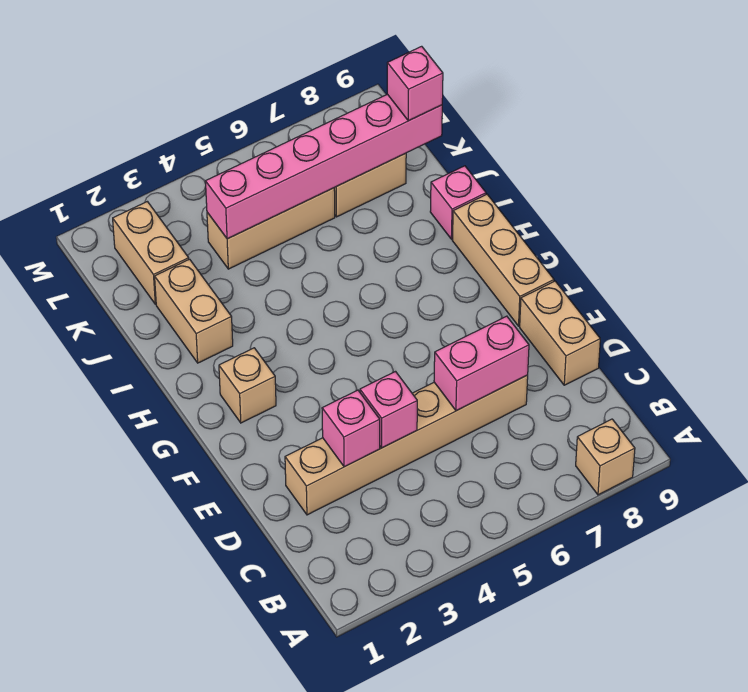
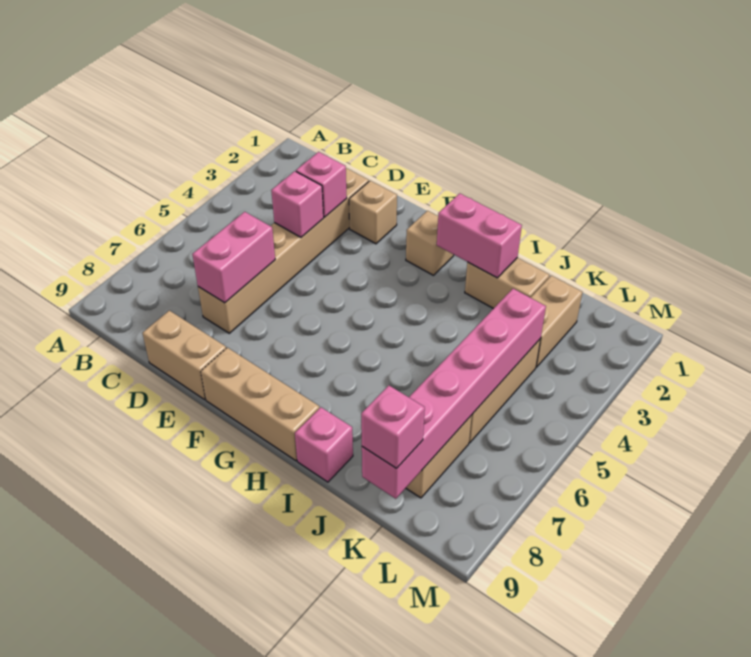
tan brick A8 level 1 -> tan brick E2 level 1
none -> pink brick H2:I2 level 2
tan brick K2:L2 level 1 -> tan brick K2:K3 level 1

